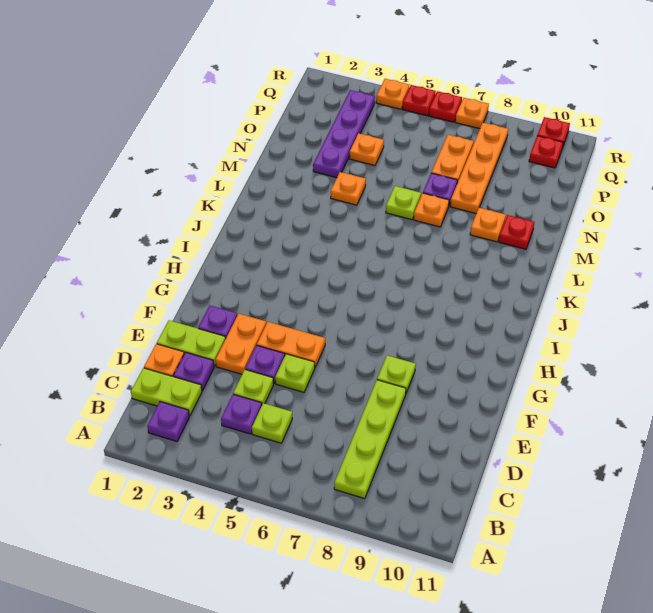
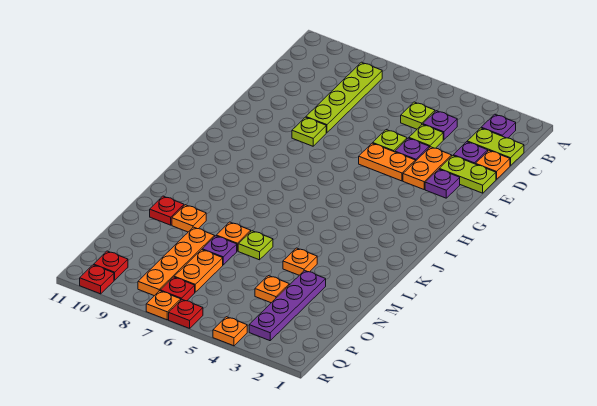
red plate R5 level 1 -> red plate Q7 level 1

